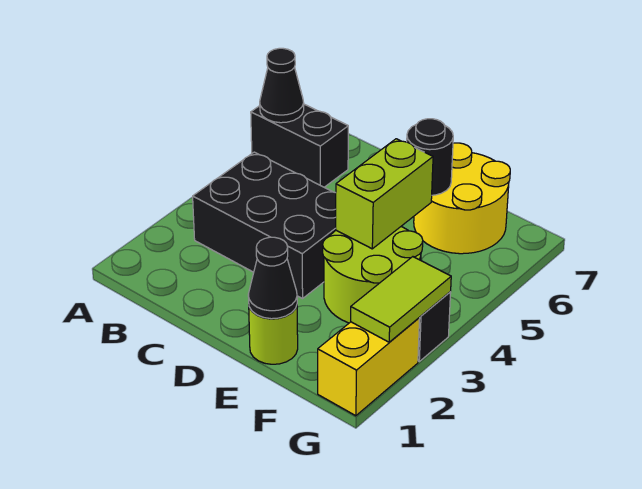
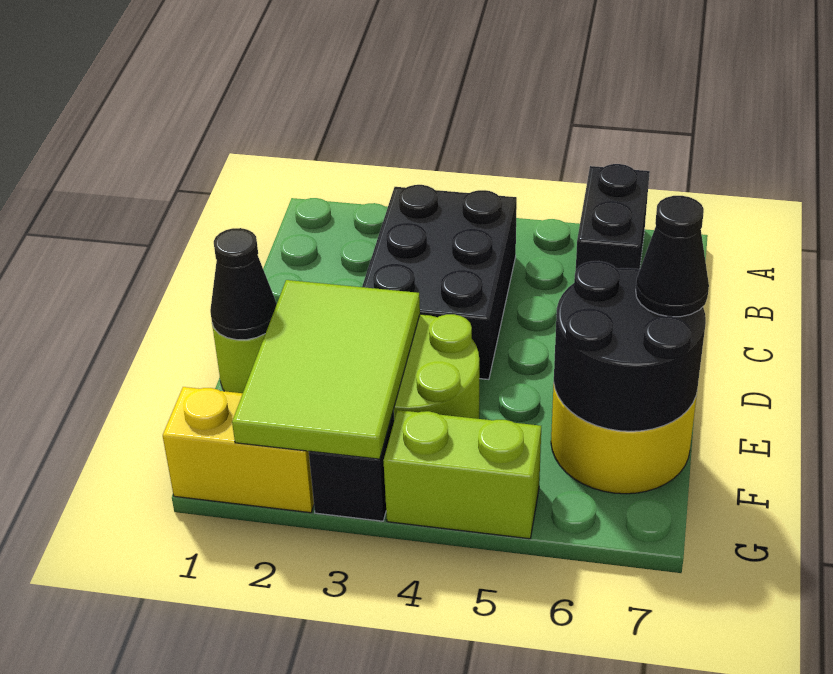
black cone A6 level 2 -> black cone E7 level 3
lime brick E4:E5 level 2 -> lime brick G4:G5 level 1
black round brick E6 level 2 -> black round brick E6:F7 level 2
lime tile G2:G3 level 2 -> lime tile E2:G3 level 2

